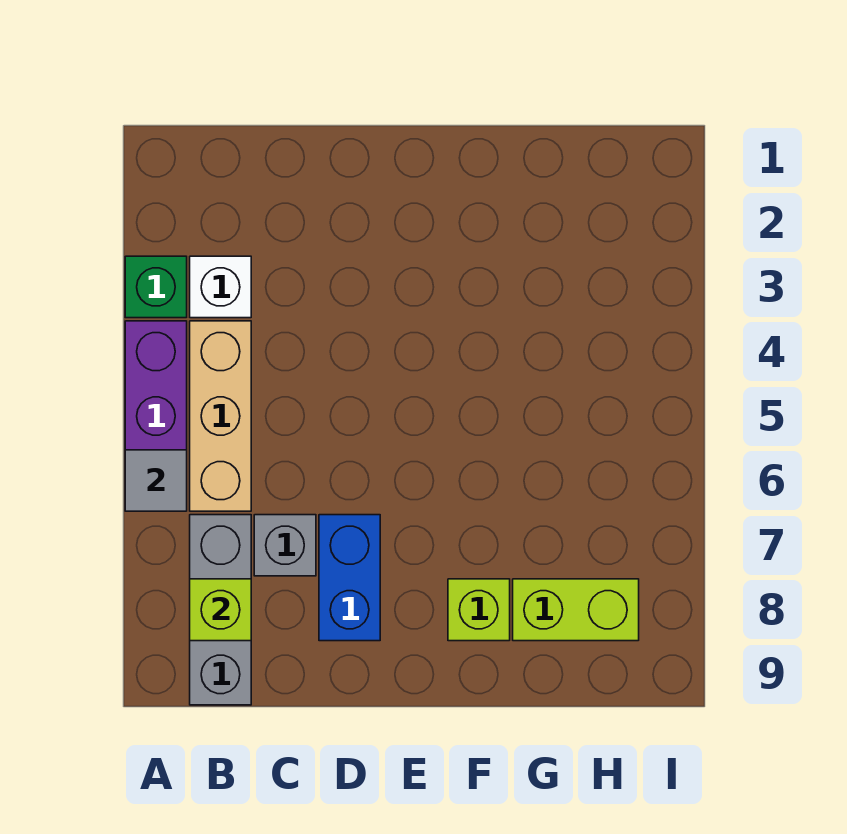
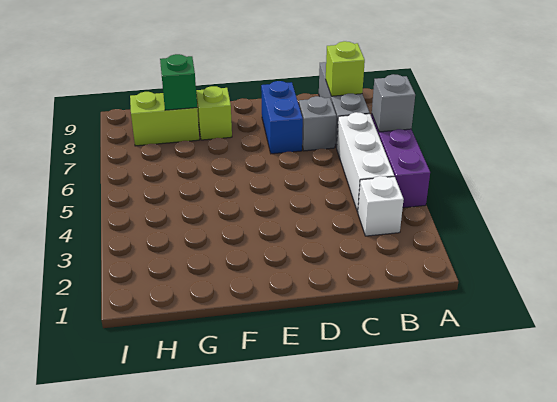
green brick A3 level 1 -> green brick G8 level 2
grey tile A6 level 2 -> grey brick A6 level 2
tan brick B4:B6 level 1 -> white brick B4:B6 level 1

